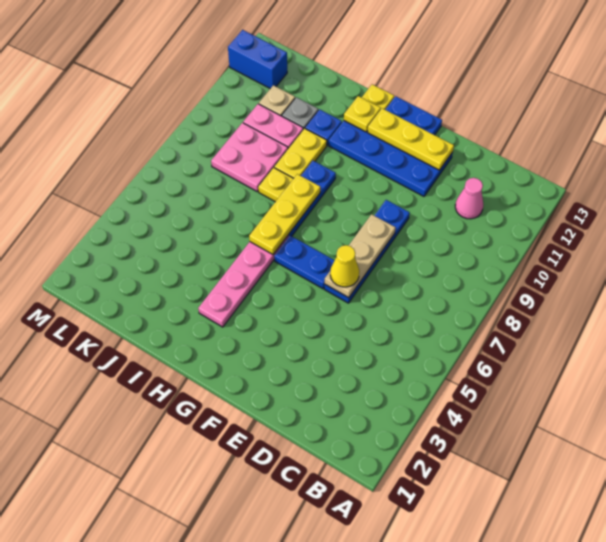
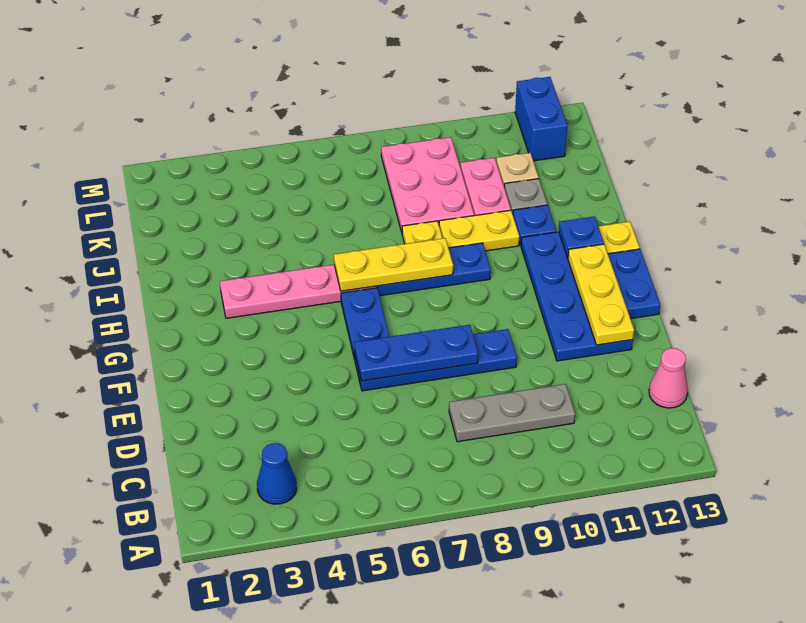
none -> blue cone B3 level 1
none -> grey plate C8:C10 level 1
pink cone C11 level 1 -> pink cone C13 level 1
tan plate E6:E8 level 2 -> blue plate E6:E8 level 2
yellow cone E6 level 3 -> none
yellow plate H12 level 2 -> blue plate H12 level 2
pink plate J8:K9 level 1 -> pink plate J8:L9 level 1

